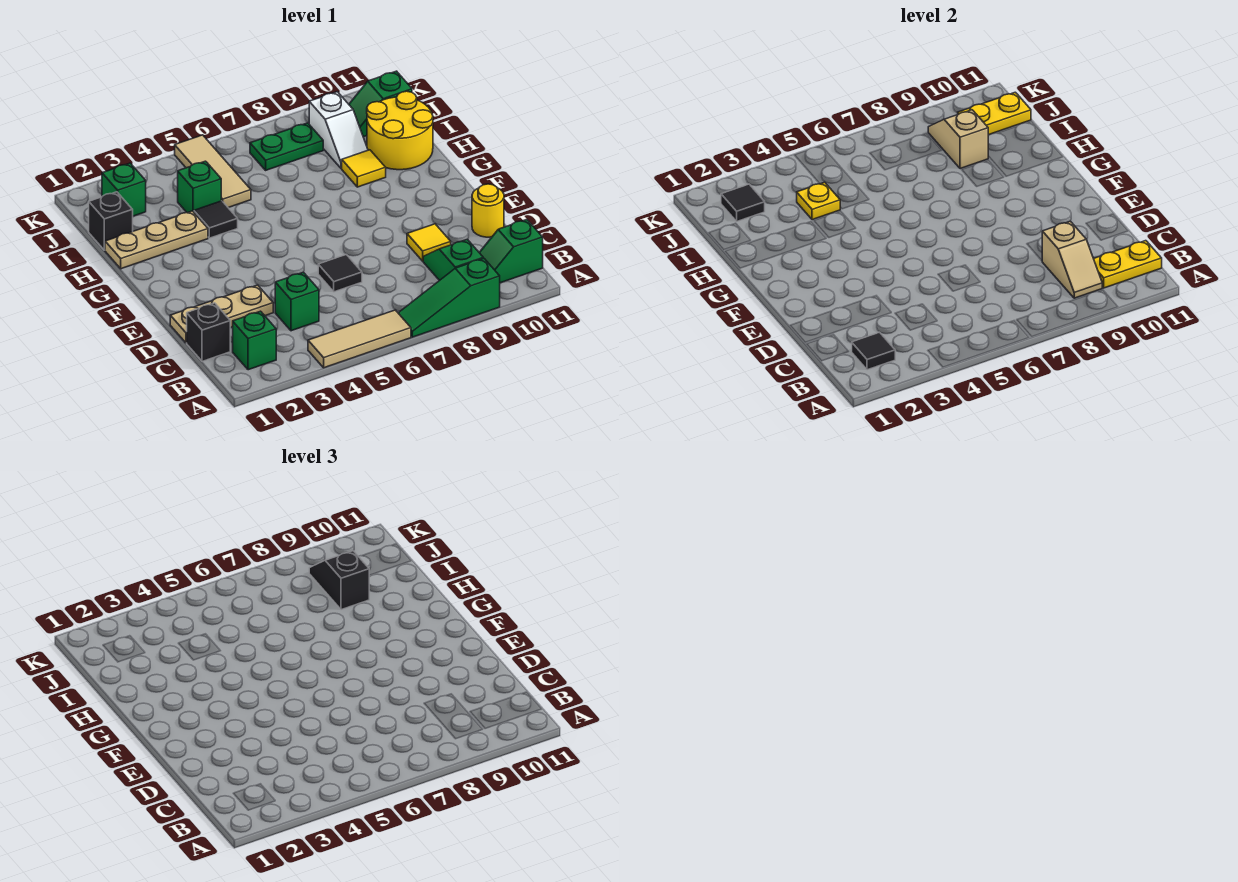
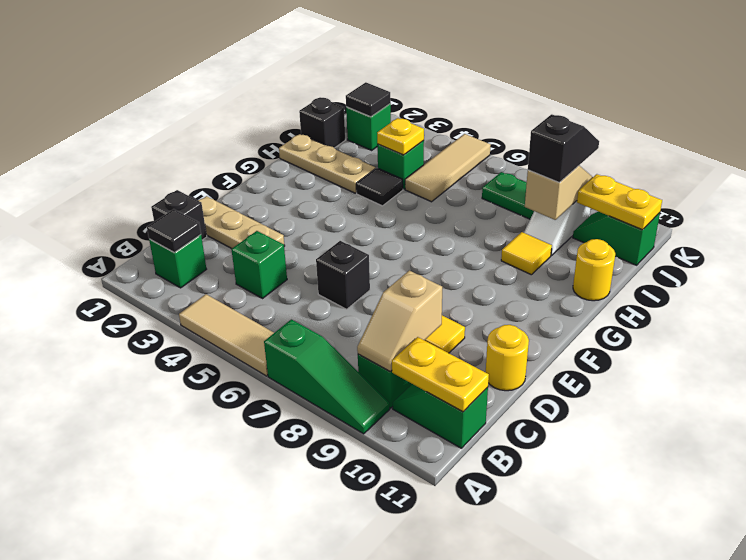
green slope A7:A9 level 1 top 9 -> green slope A7:A9 level 1 top 7
black tile D6 level 1 -> black brick D6 level 1
yellow round brick H10:I11 level 1 -> yellow round brick H11 level 1

